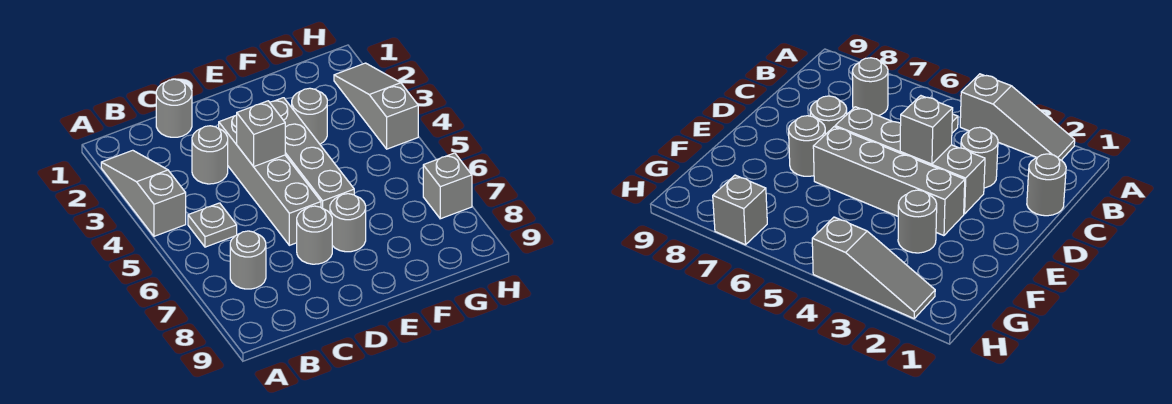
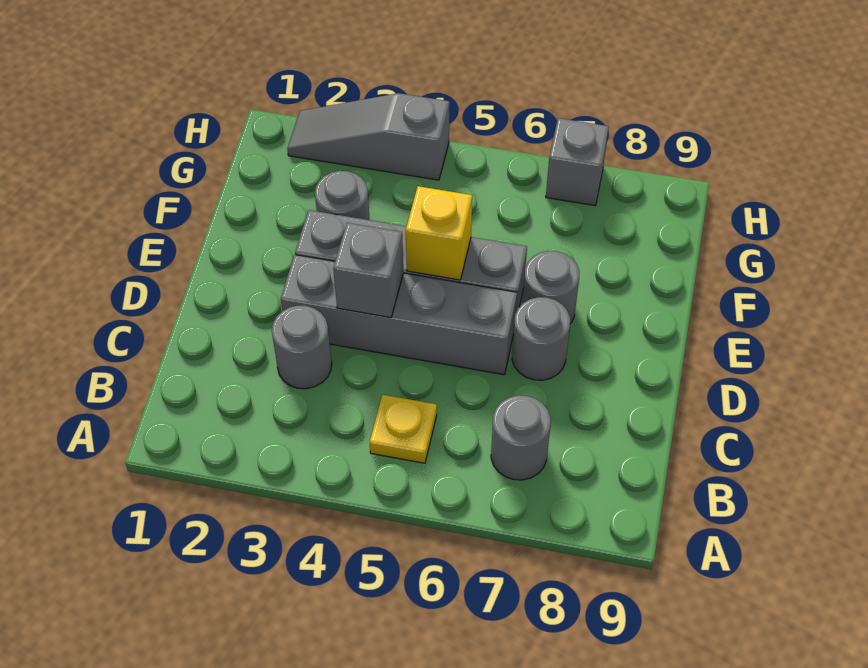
grey slope A2:A4 level 1 top 4 -> none
grey plate B5 level 1 -> yellow plate B5 level 1
grey round brick C1 level 1 -> none
none -> yellow brick E5 level 2

